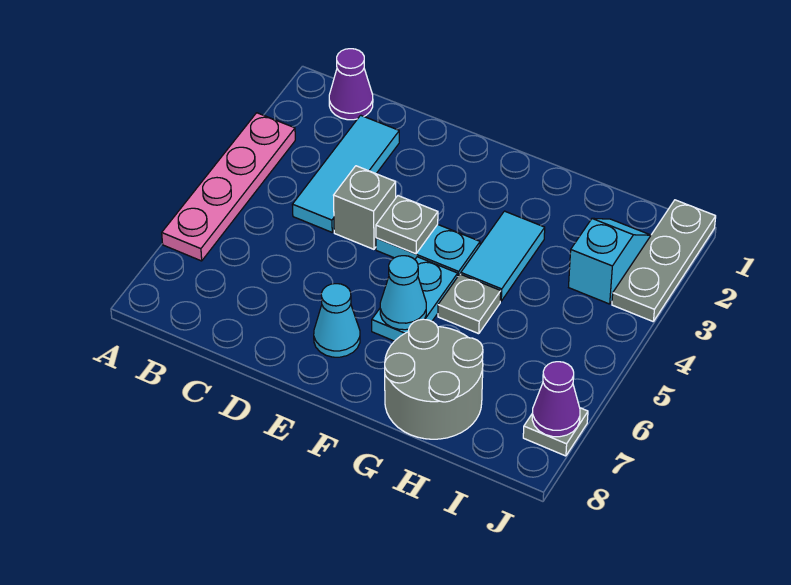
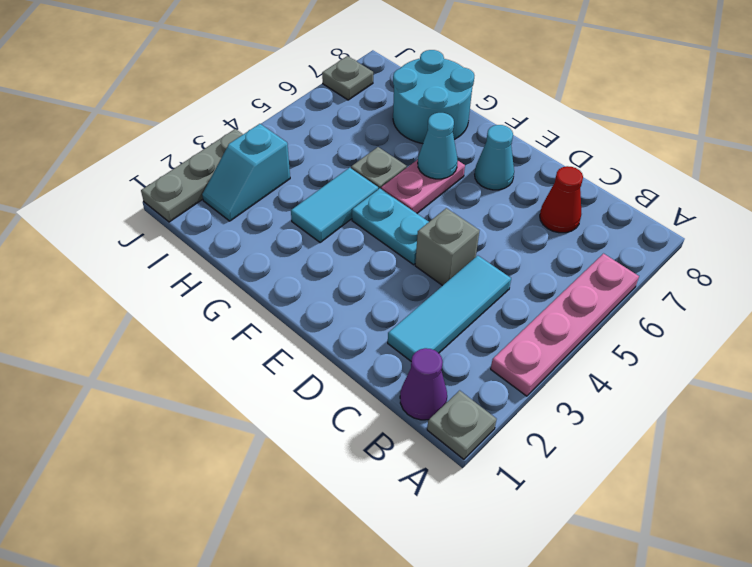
none -> red cone C7 level 1
grey plate E4 level 2 -> grey plate A1 level 1
cyan plate F5:F6 level 1 -> pink plate F5:F6 level 1
grey round brick G7:H8 level 1 -> cyan round brick G7:H8 level 1
purple cone J7 level 2 -> none

